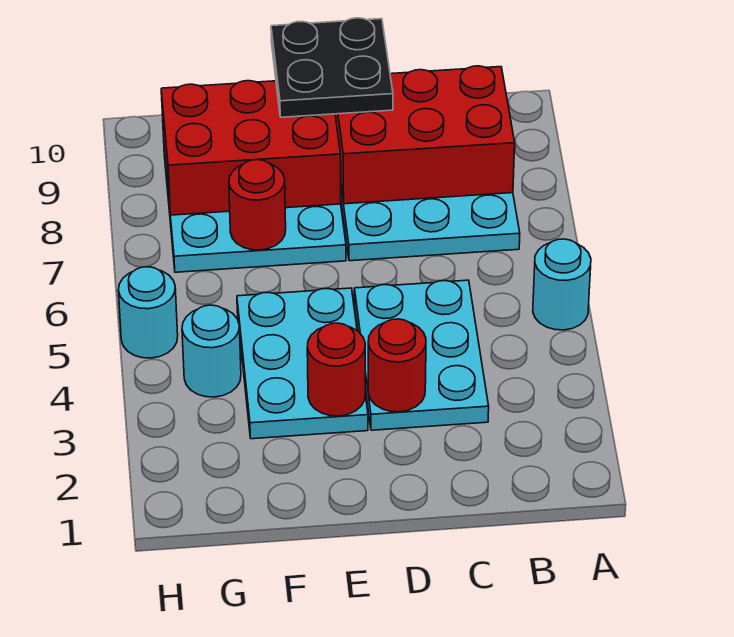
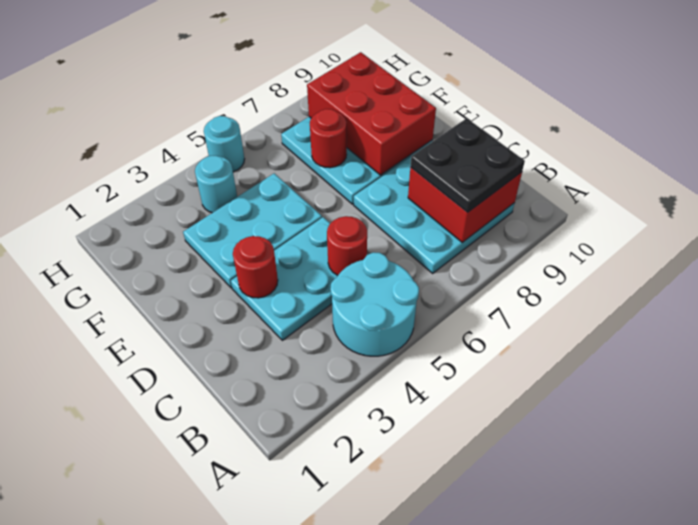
cyan round brick A5 level 1 -> cyan round brick A4:B5 level 1
red brick B8:D9 level 2 -> red brick B8:C9 level 2
black plate D9:E10 level 3 -> black plate B8:C9 level 3
red round brick E3 level 2 -> red round brick C5 level 2

